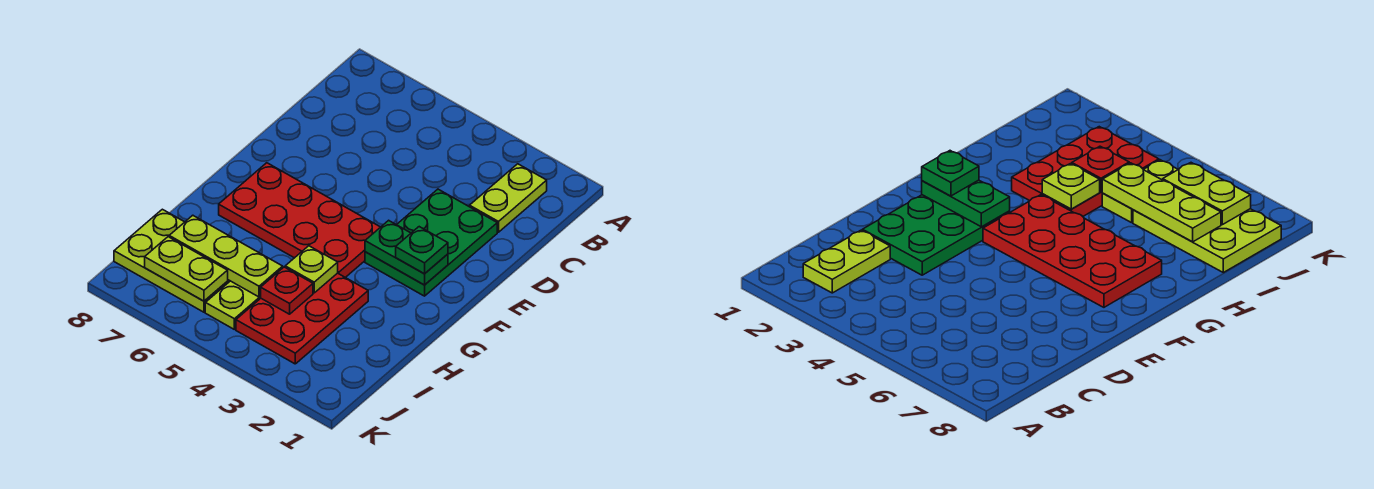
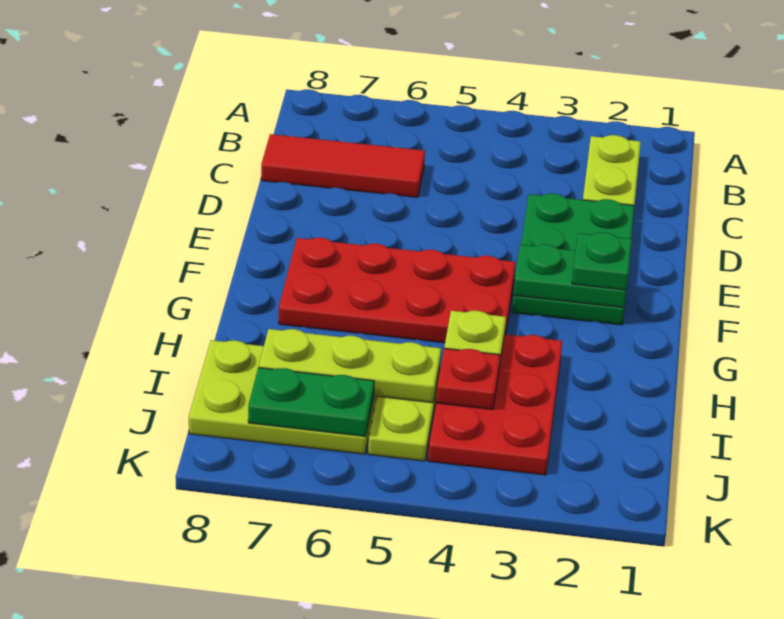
none -> red tile C6:C8 level 1
lime plate J6:J7 level 2 -> green plate J6:J7 level 2

